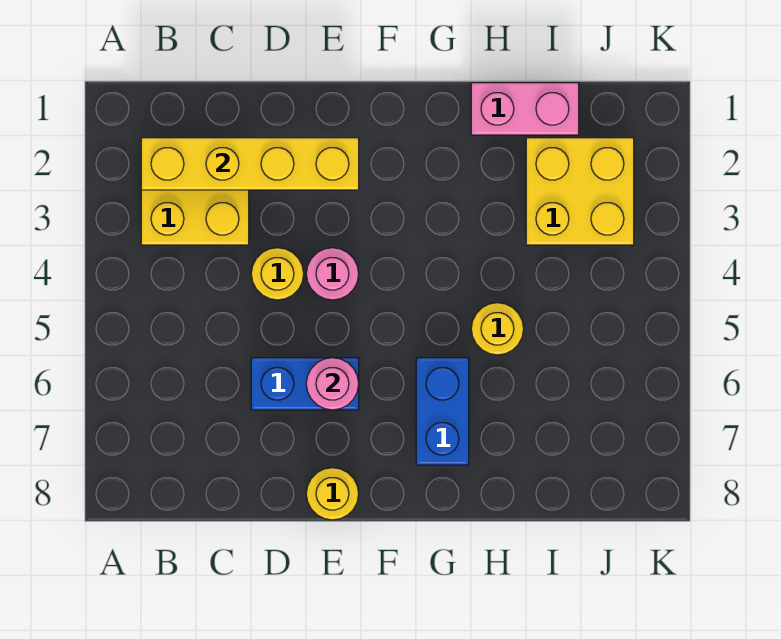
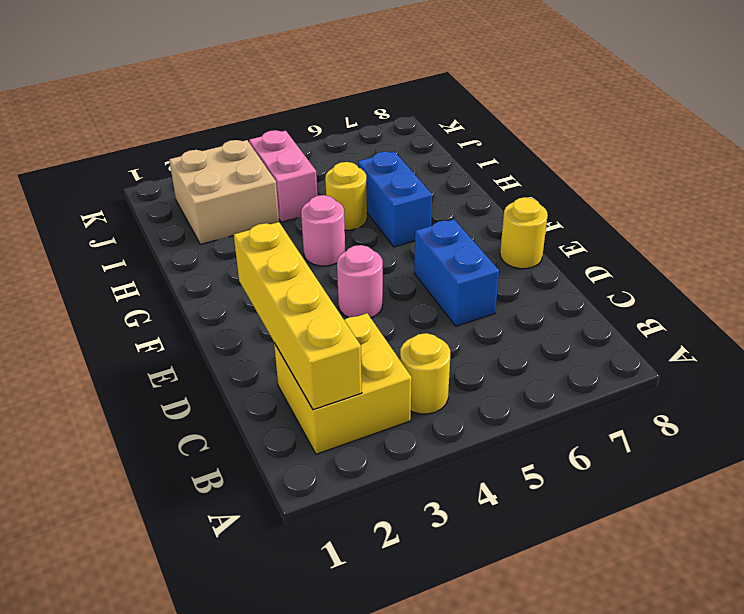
yellow round brick D4 level 1 -> yellow round brick B4 level 1
pink round brick E6 level 2 -> pink round brick G4 level 1
blue brick G6:G7 level 1 -> blue brick G6:H6 level 1
pink brick H1:I1 level 1 -> pink brick I4:J4 level 1
yellow brick I2:J3 level 1 -> tan brick I2:J3 level 1

